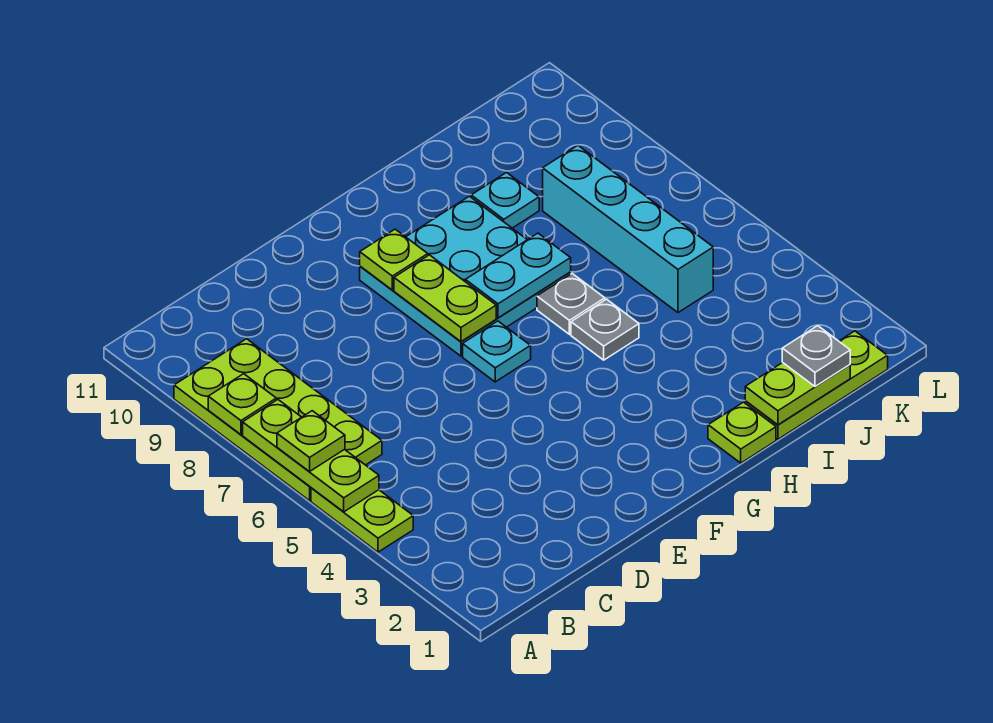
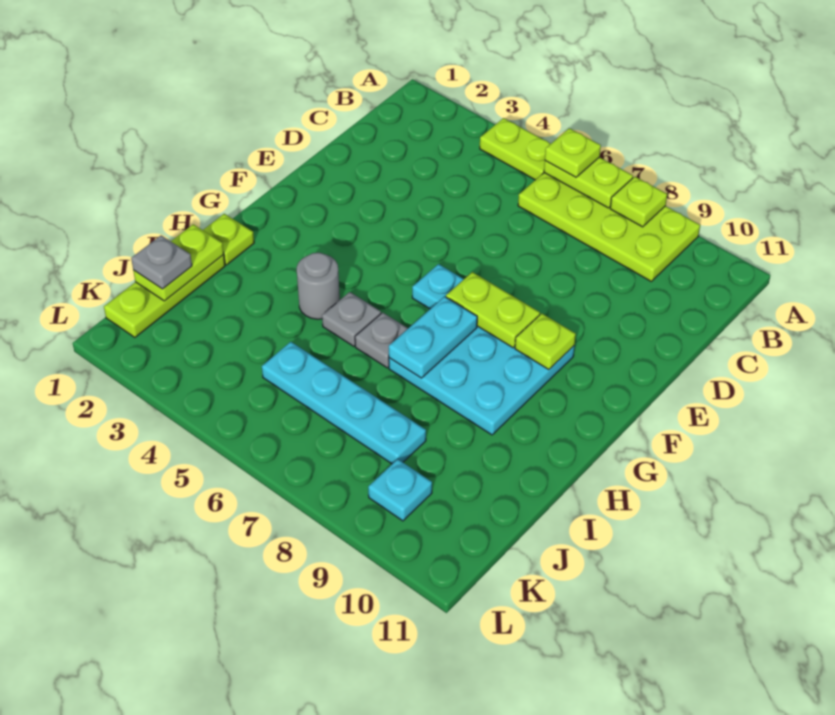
lime plate A5:A7 level 2 -> lime plate A6:A7 level 2
none -> grey round brick H4 level 1
cyan plate I9 level 1 -> cyan plate K9 level 1
cyan brick J5:J8 level 1 -> cyan plate J5:J8 level 1

